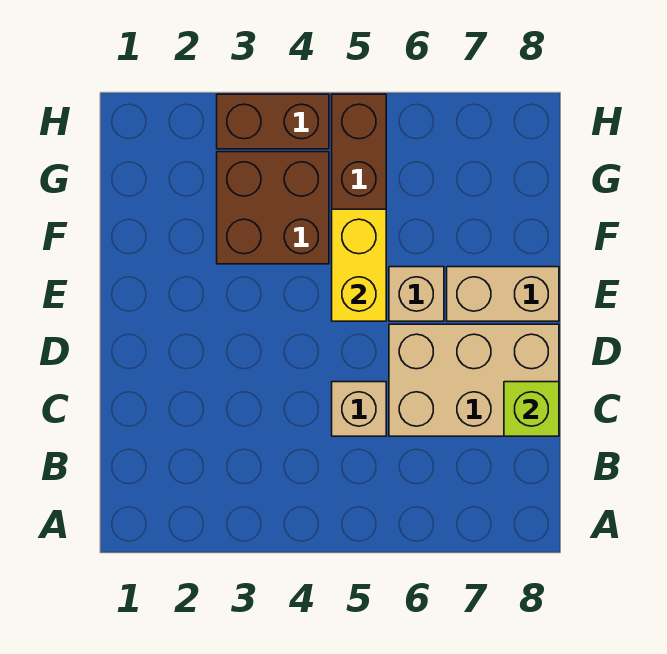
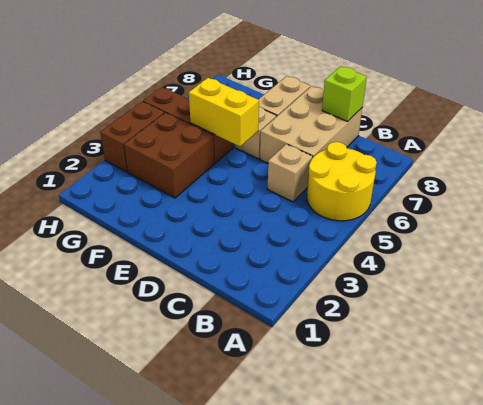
none -> yellow round brick A5:B6 level 1

